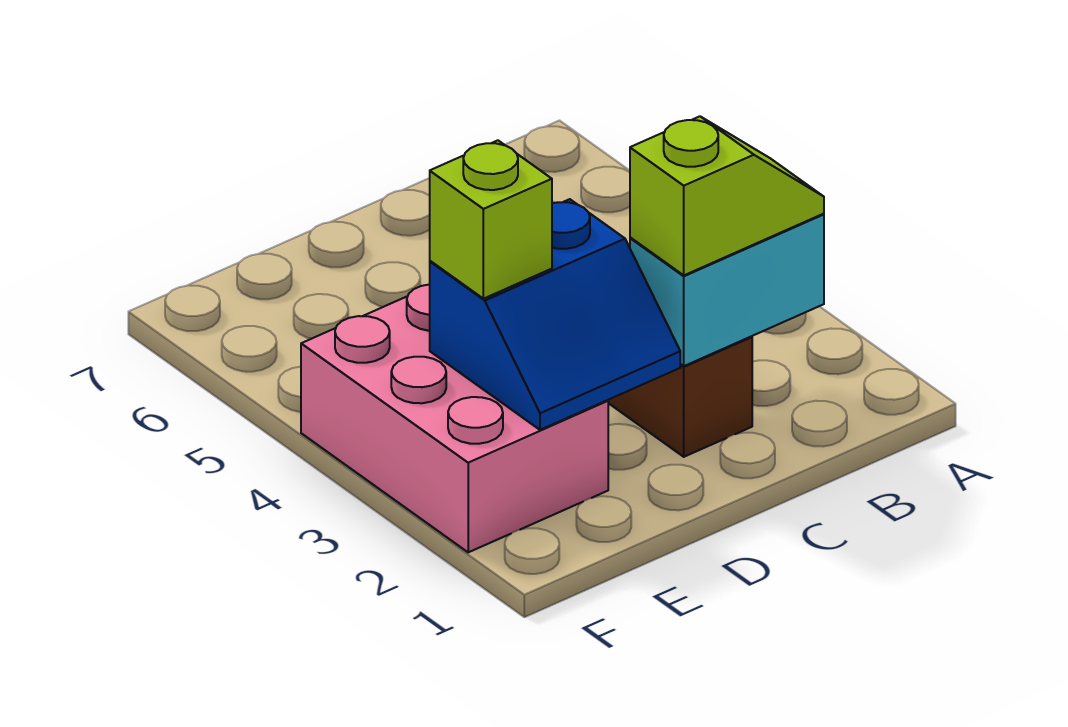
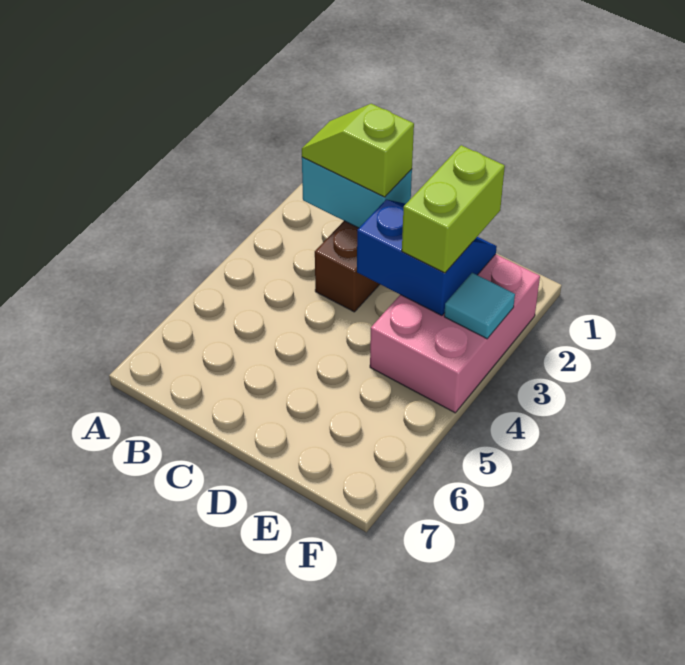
lime brick E3 level 3 -> lime brick E2:E3 level 3
none -> cyan tile F3 level 2

